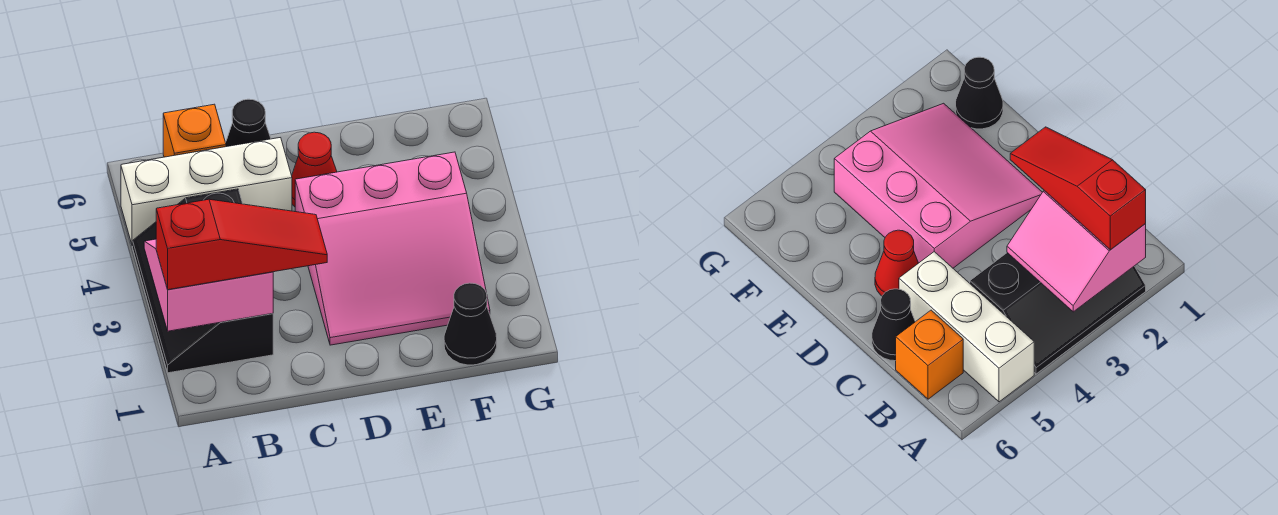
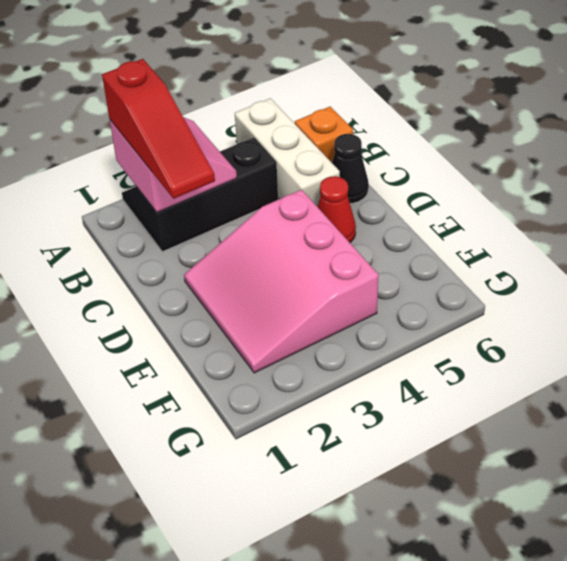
black cone F1 level 1 -> none

